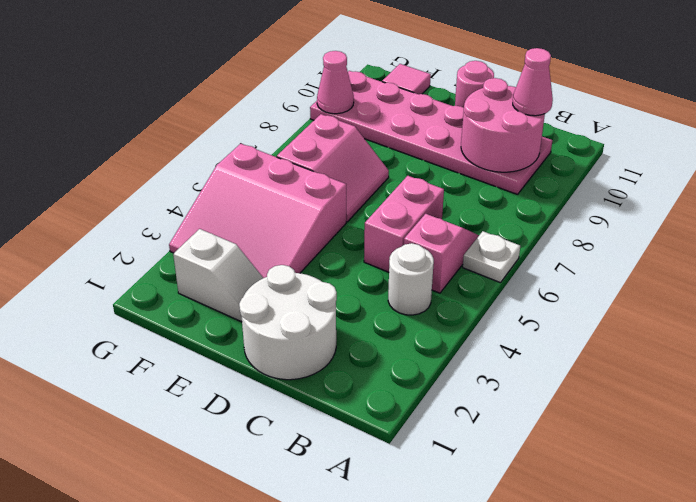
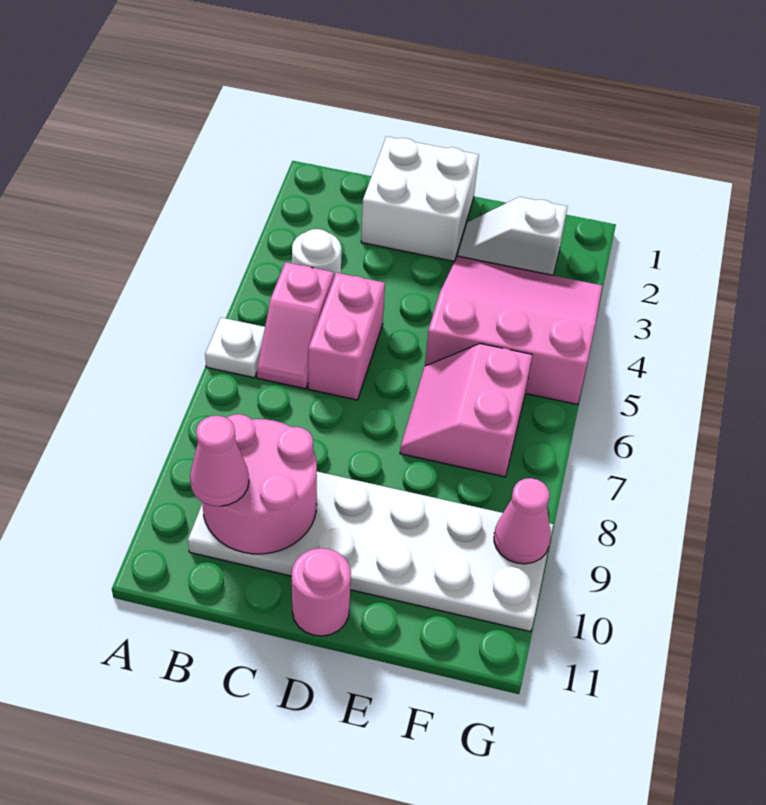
pink plate B9:G10 level 1 -> white plate B9:G10 level 1
white round brick C1:D2 level 1 -> white brick C1:D2 level 1
pink tile F11 level 1 -> none

